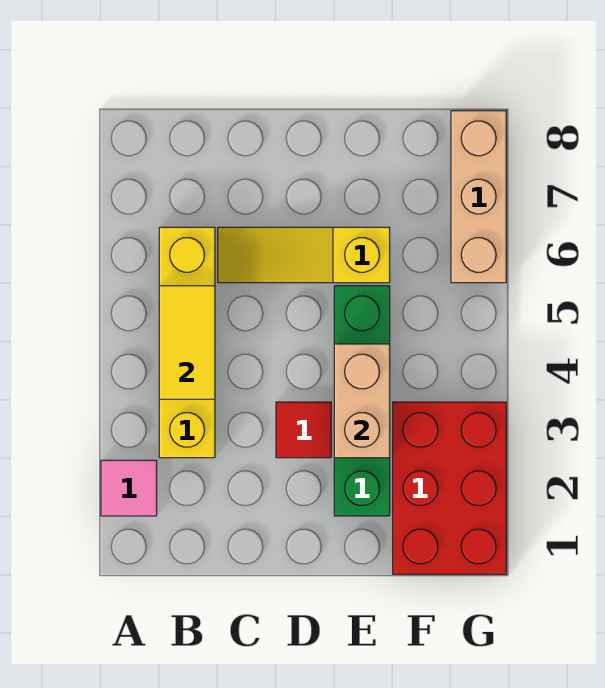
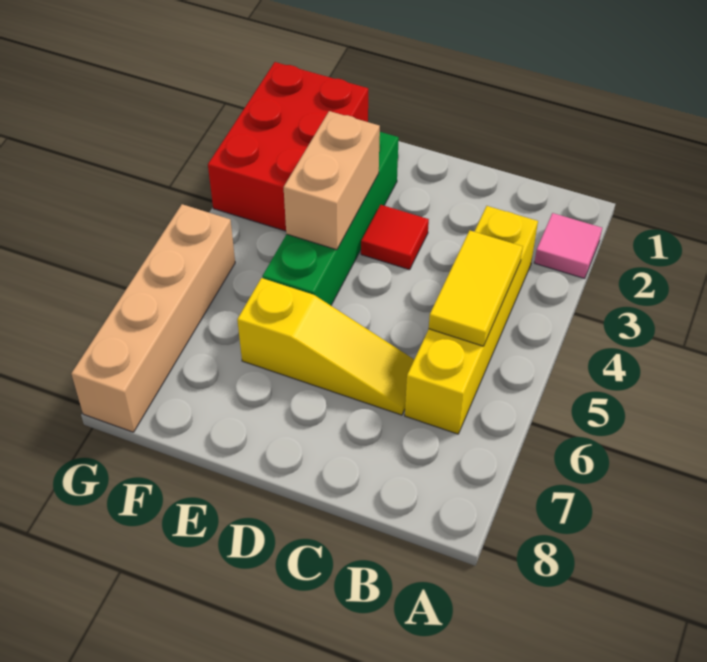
tan brick G6:G8 level 1 -> tan brick G5:G8 level 1

